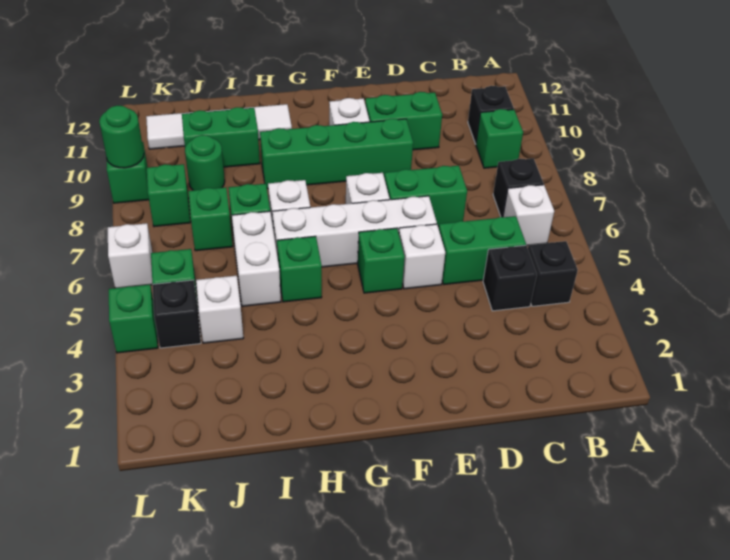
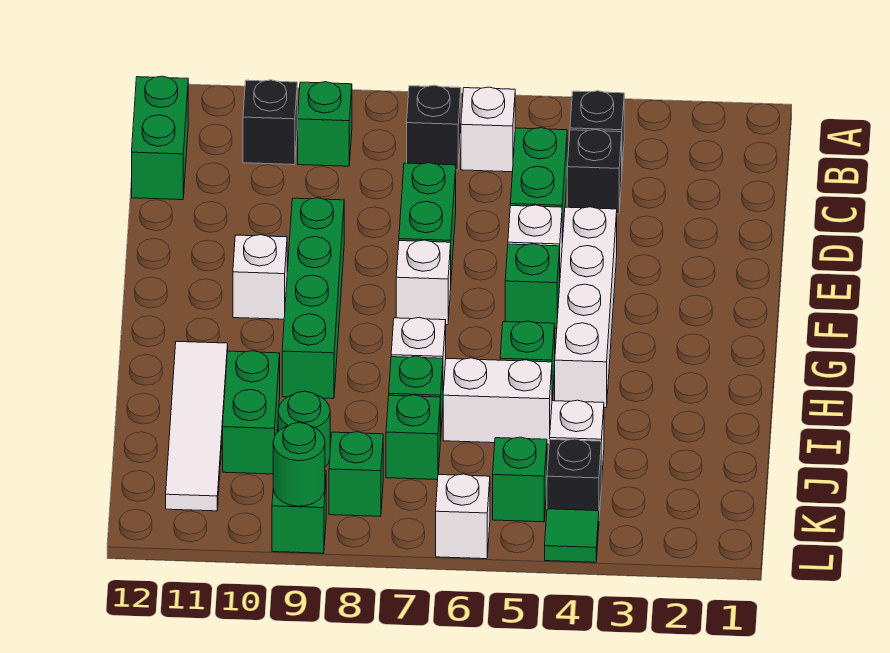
green brick D10:E10 level 1 -> green brick B12:C12 level 1
white brick E6:H6 level 1 -> white brick E4:H4 level 1
green brick L4 level 1 -> green tile L4 level 1

